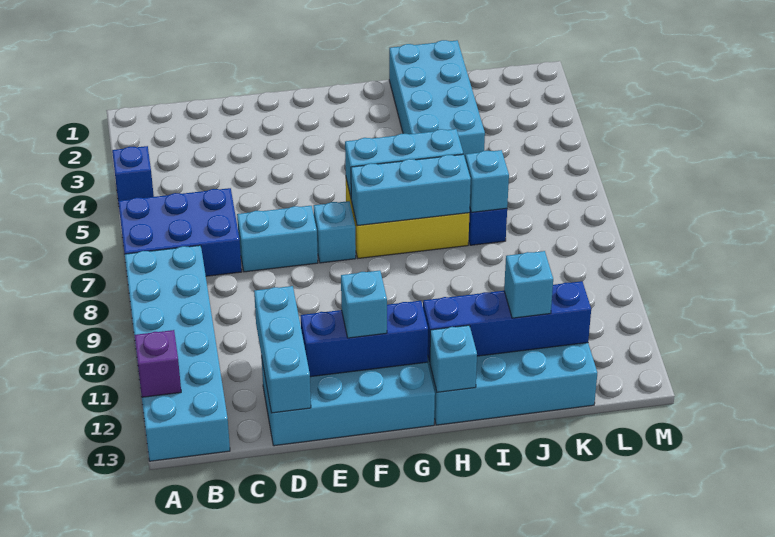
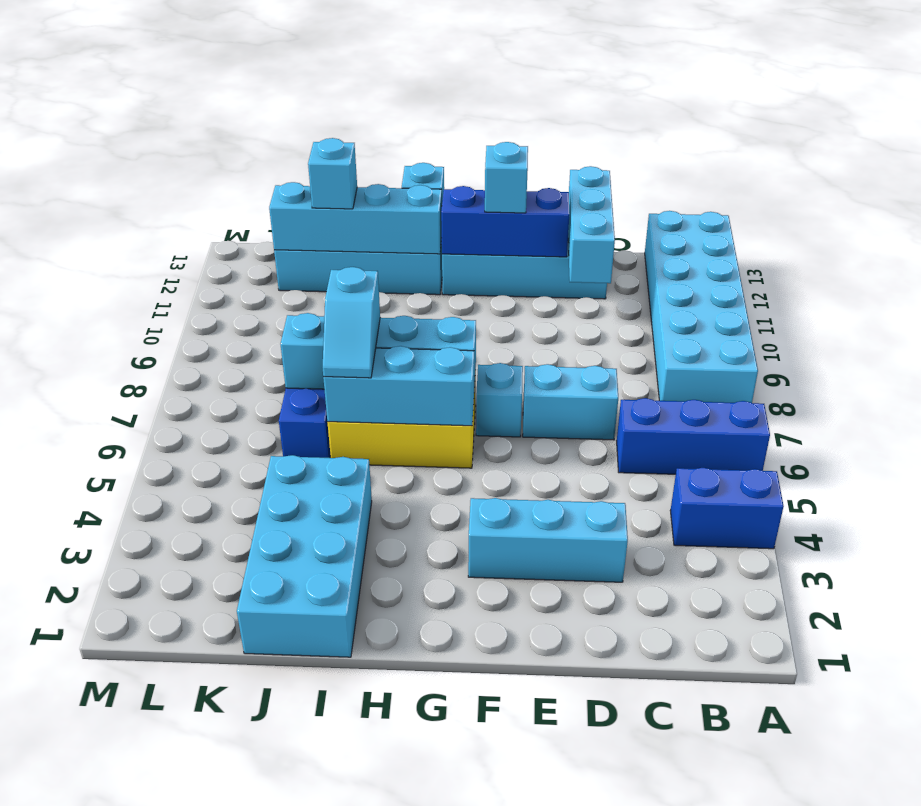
blue brick A4 level 1 -> blue brick A4:B4 level 1
blue brick A6:C7 level 1 -> blue brick A6:C6 level 1
purple brick A12 level 2 -> none
none -> cyan brick D3:F3 level 1
blue brick H12:K12 level 2 -> cyan brick H12:K12 level 2
none -> cyan slope I6:I7 level 3 top 7

